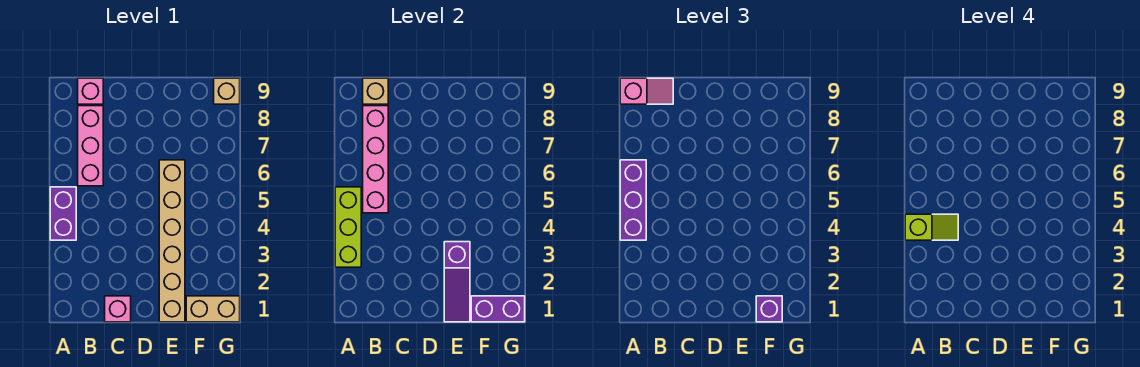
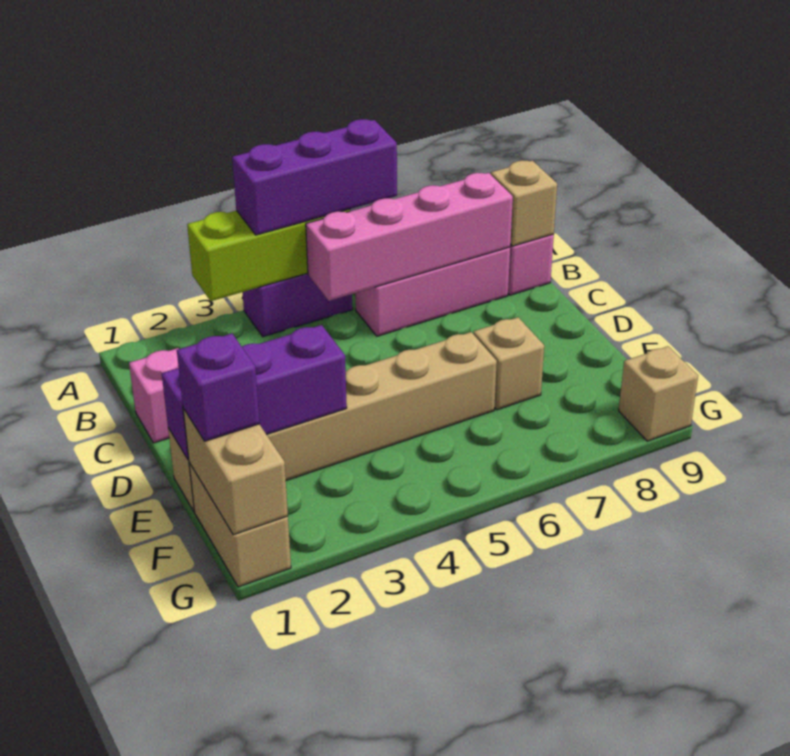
lime slope A4:B4 level 4 top A -> none
pink slope A9:B9 level 3 top A -> none
purple slope E1:E3 level 2 top 3 -> purple brick E1:E3 level 2
none -> tan brick E7 level 1
purple brick F1:G1 level 2 -> tan brick F1:G1 level 2

